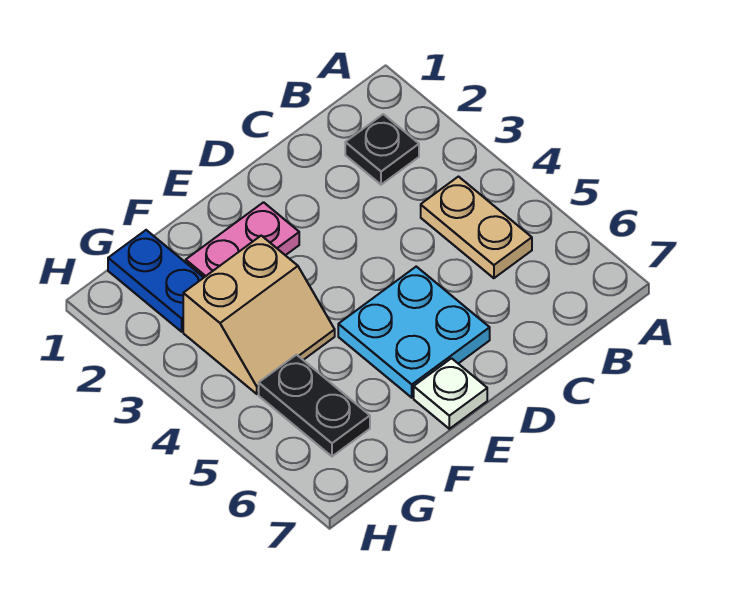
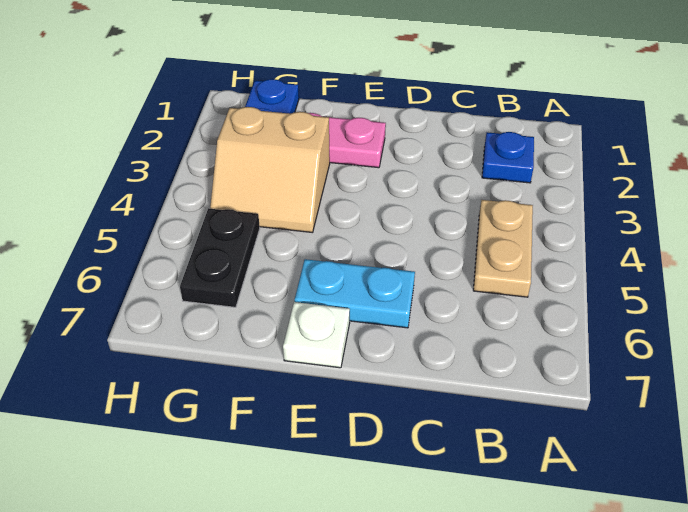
black plate B2 level 1 -> blue plate B2 level 1
cyan plate D5:E6 level 1 -> cyan plate D6:E6 level 1

